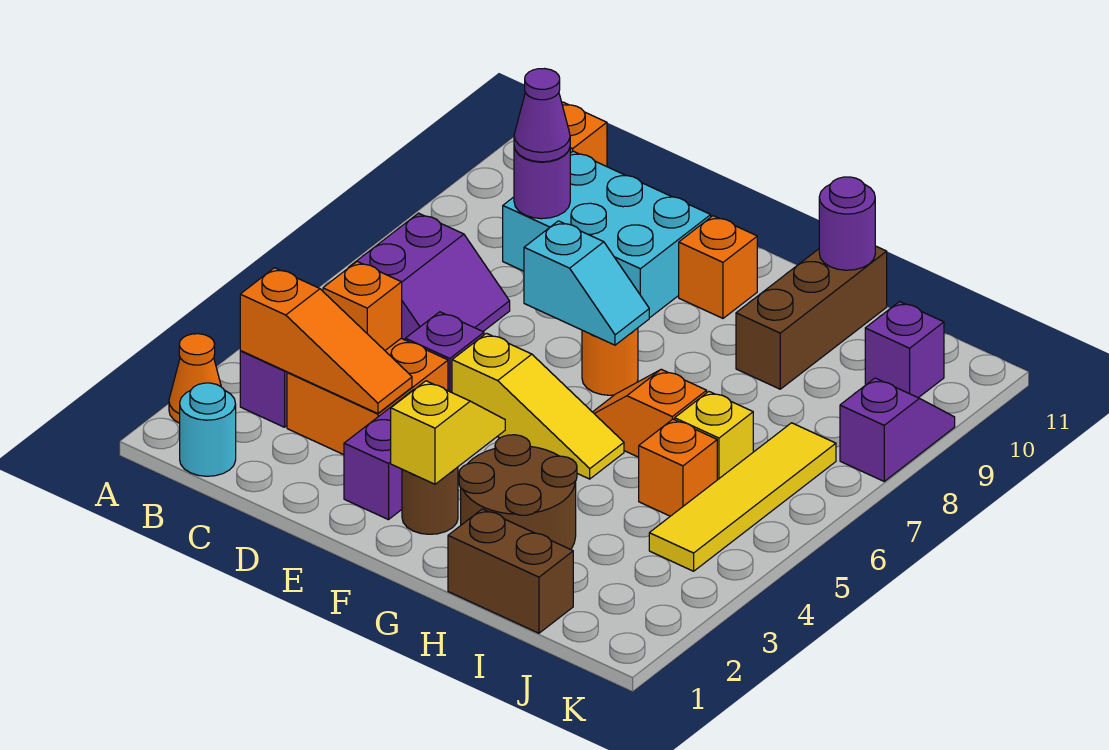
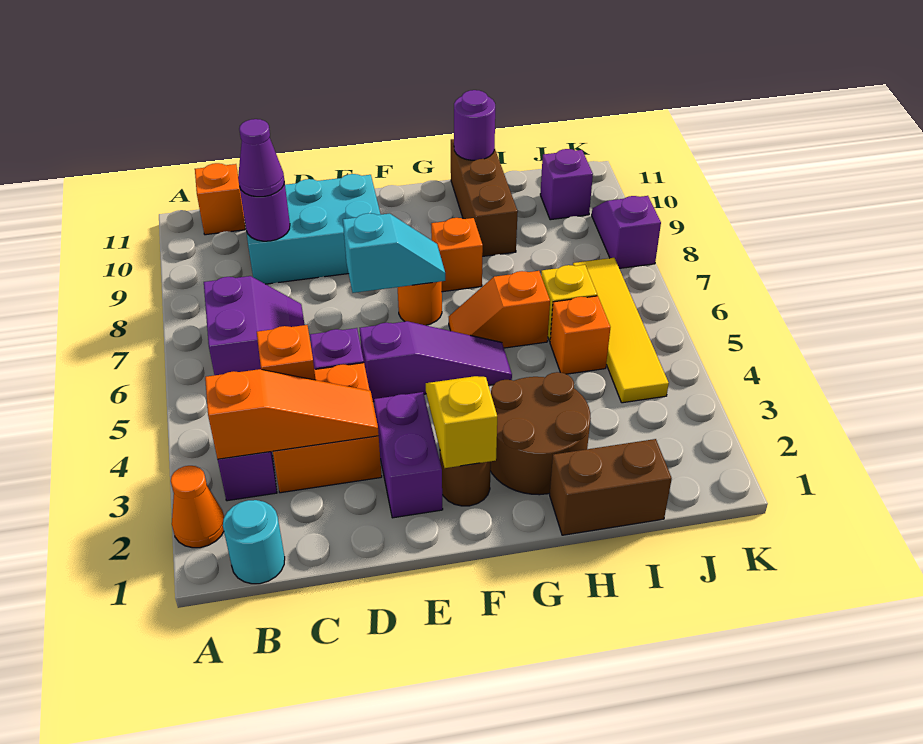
yellow slope E5:G5 level 1 top E -> purple slope E5:G5 level 1 top E
orange brick F10 level 1 -> orange brick G8 level 1

